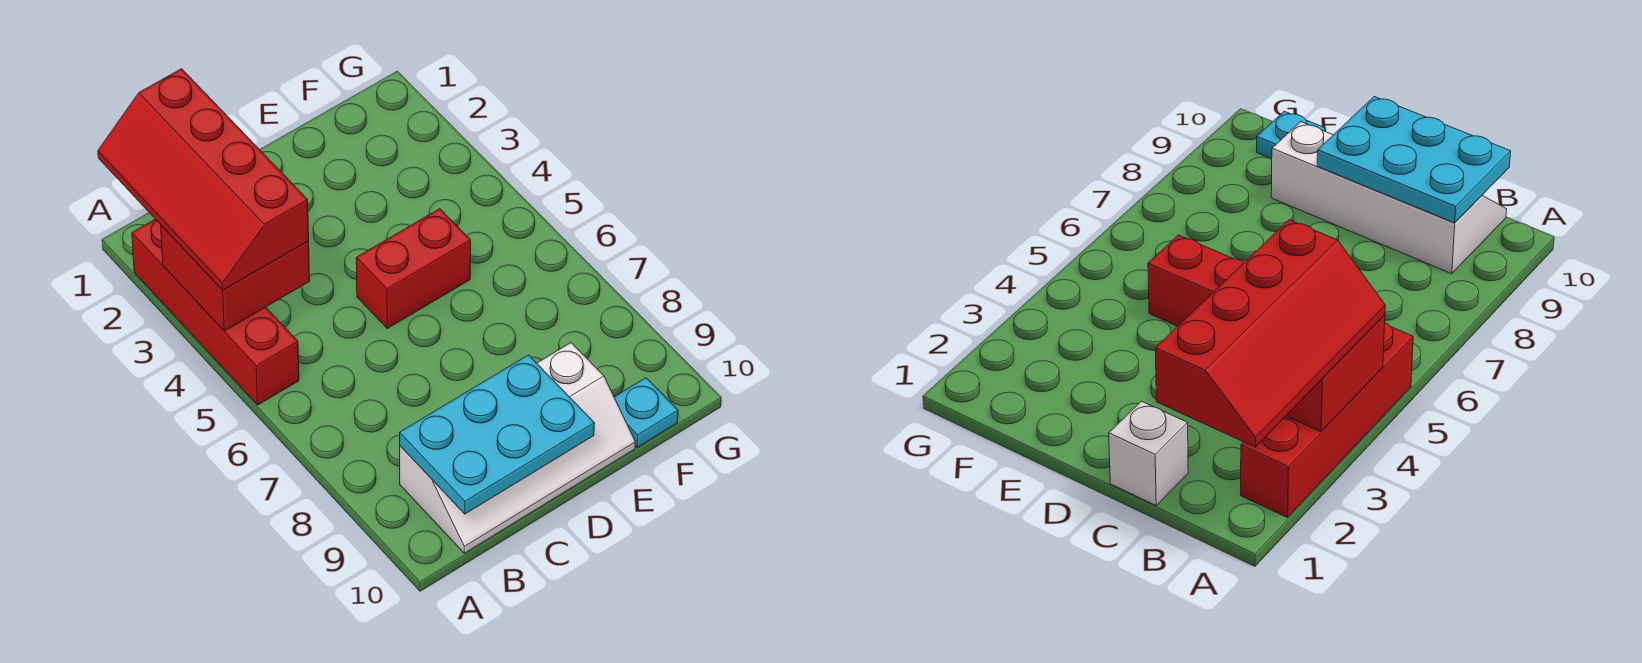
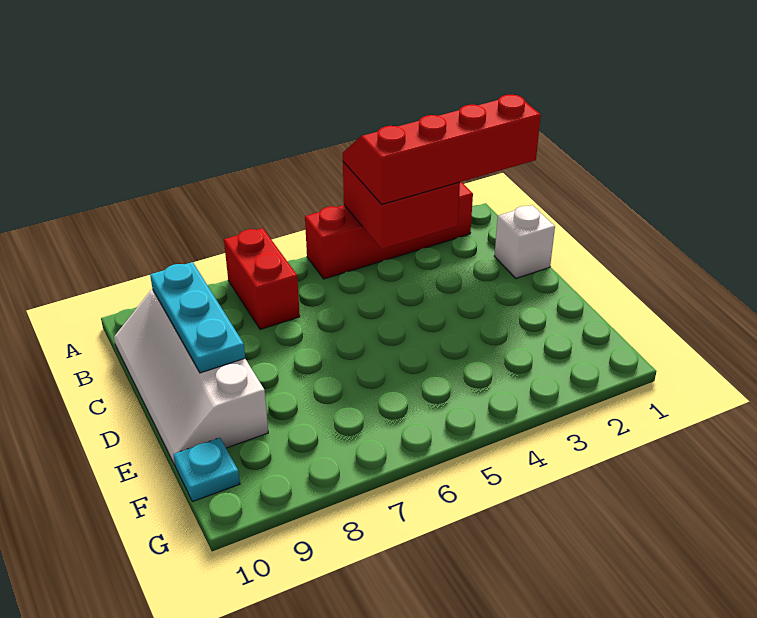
cyan plate B9:D10 level 2 -> cyan plate B9:D9 level 2
red brick D5:E5 level 1 -> red brick A7:B7 level 1

